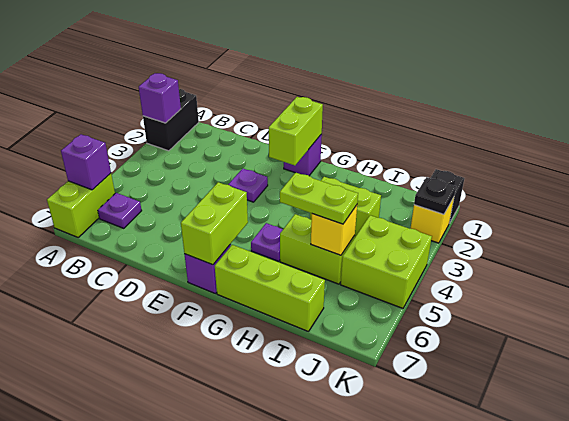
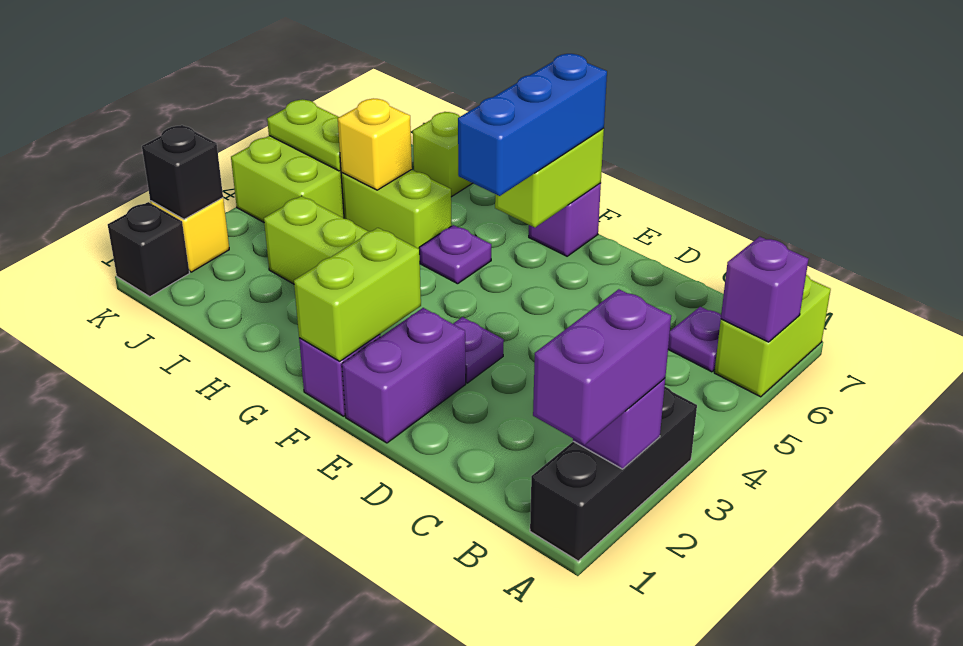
black brick A1:A2 level 1 -> black brick A1:A3 level 1
none -> purple brick A1:A2 level 3
none -> purple brick E1:E2 level 1
none -> blue brick F5:F7 level 3
lime brick G7:I7 level 1 -> lime brick I7 level 1
lime plate H5:I5 level 3 -> lime plate J5:K5 level 2
black plate K2 level 2 -> black brick K2 level 2

